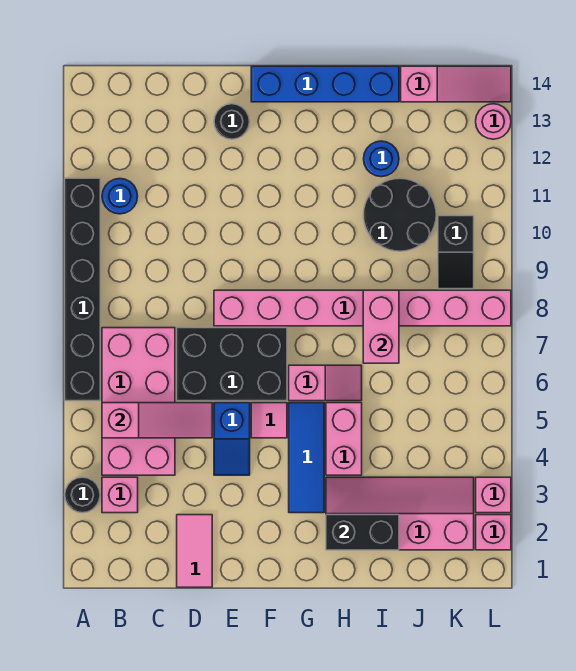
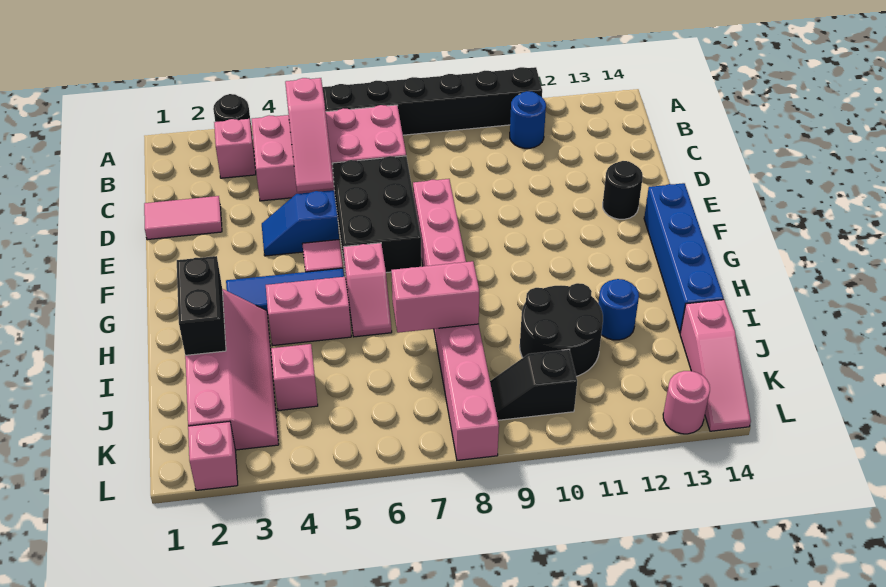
pink brick L3 level 1 -> pink brick J4 level 1

